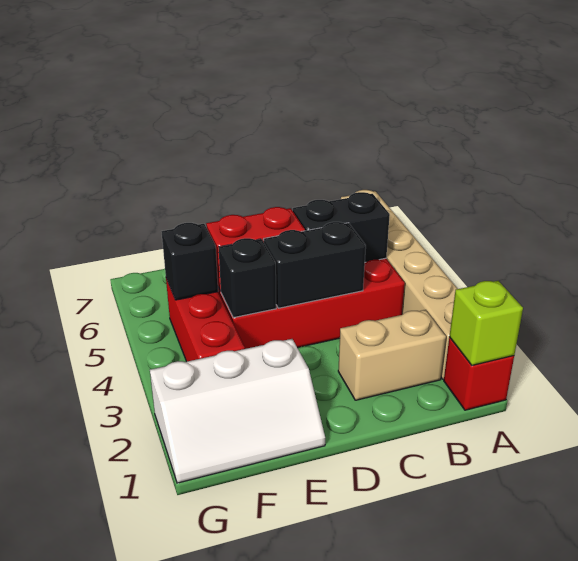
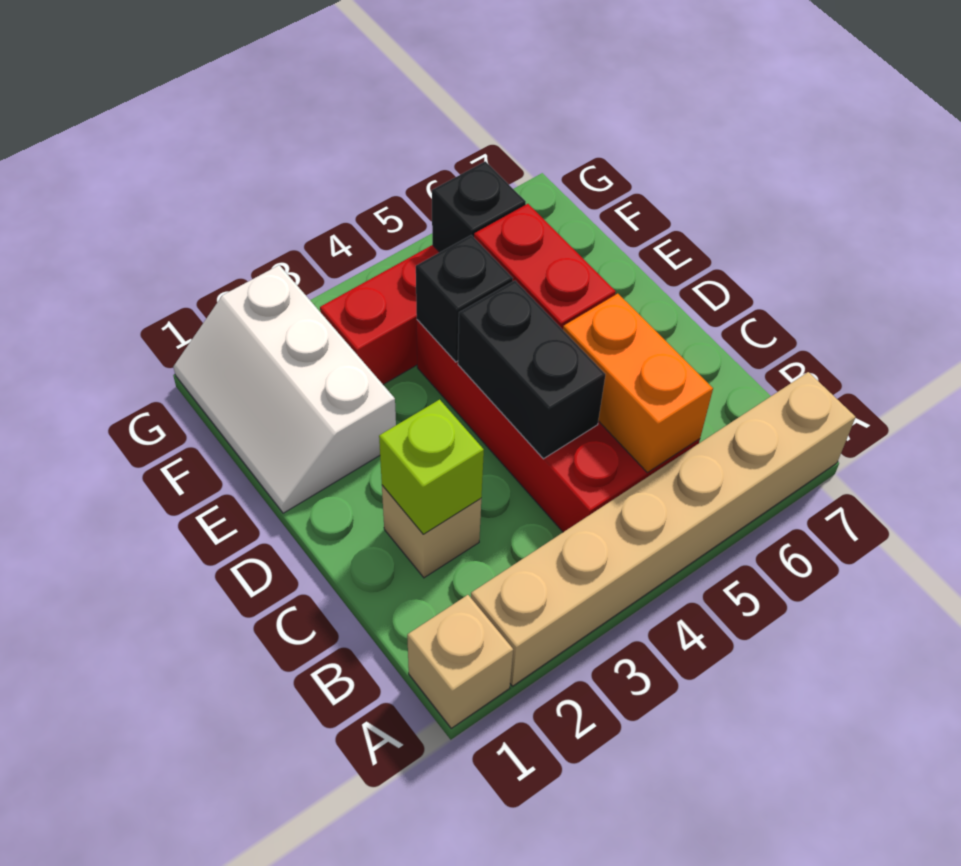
red brick A1 level 1 -> tan brick A1 level 1
lime brick A1 level 2 -> lime brick C2 level 2
tan brick B2:C2 level 1 -> tan brick C2 level 1
black brick B5:C5 level 2 -> orange brick B5:C5 level 2

